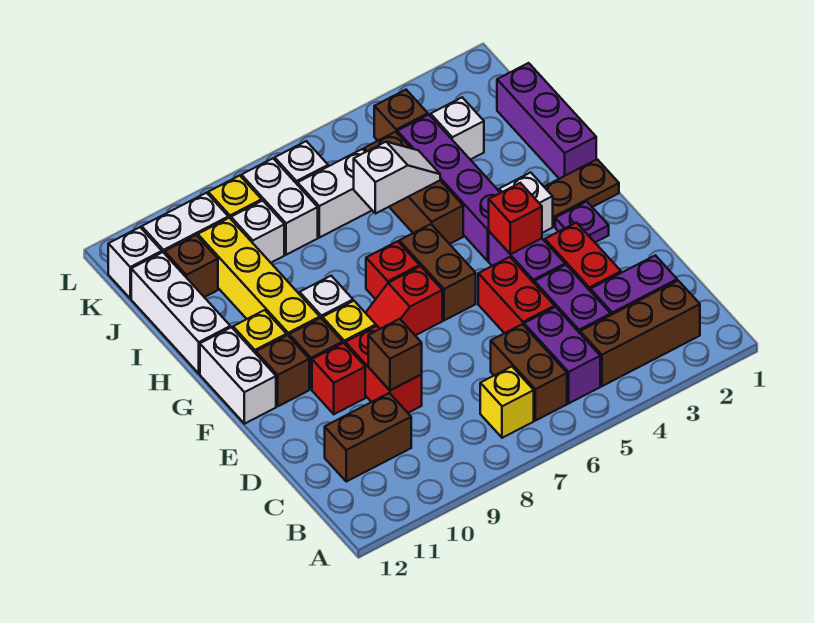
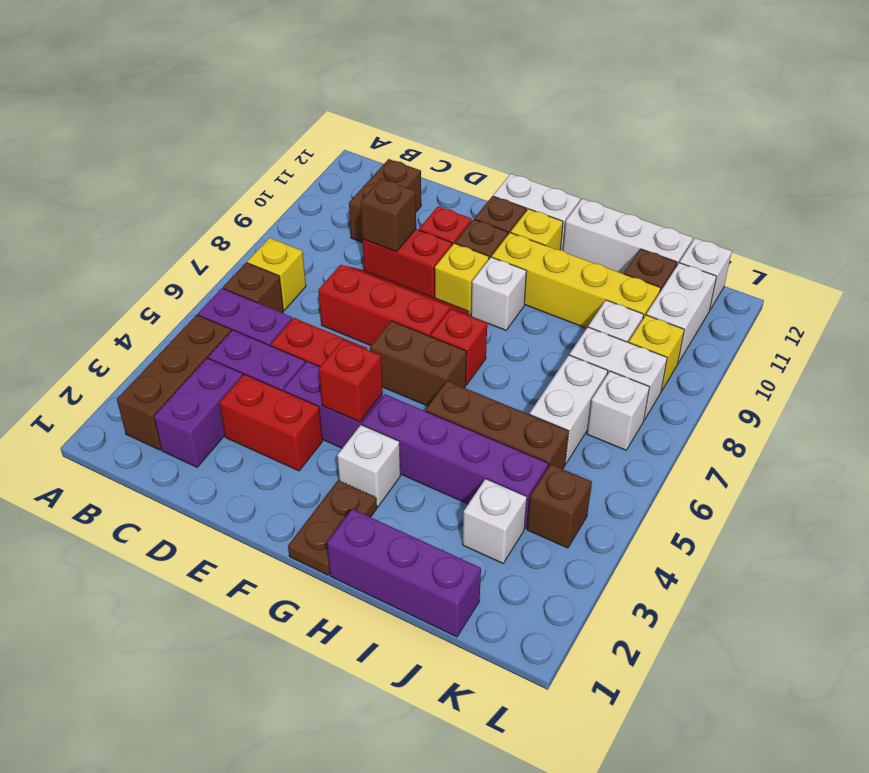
brown brick B6:C6 level 1 -> brown brick B6 level 1
purple plate F2 level 1 -> none
red slope F7:F8 level 1 top 7 -> red slope D7:F8 level 1 top 7
white slope I5:I6 level 2 top 6 -> none

